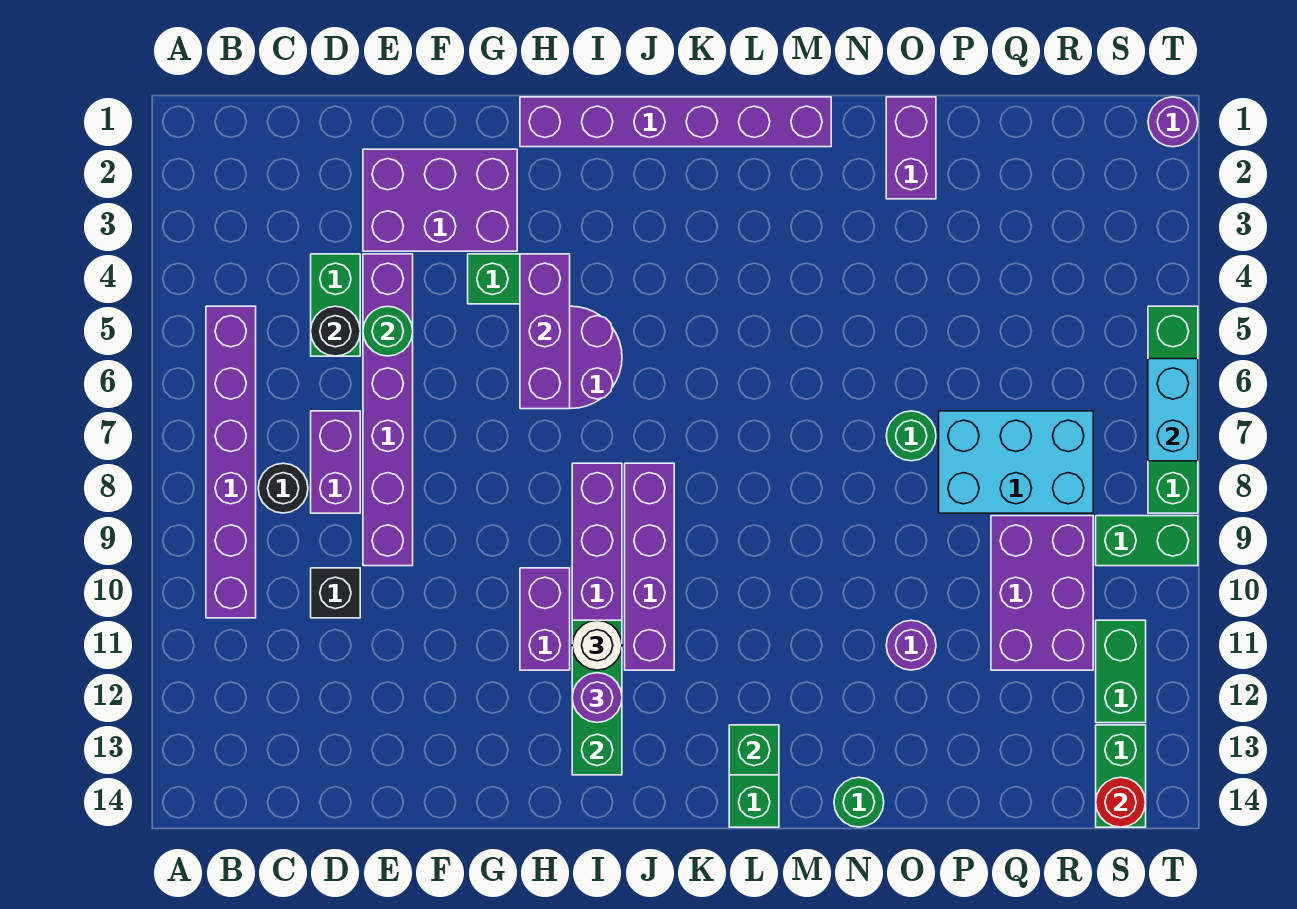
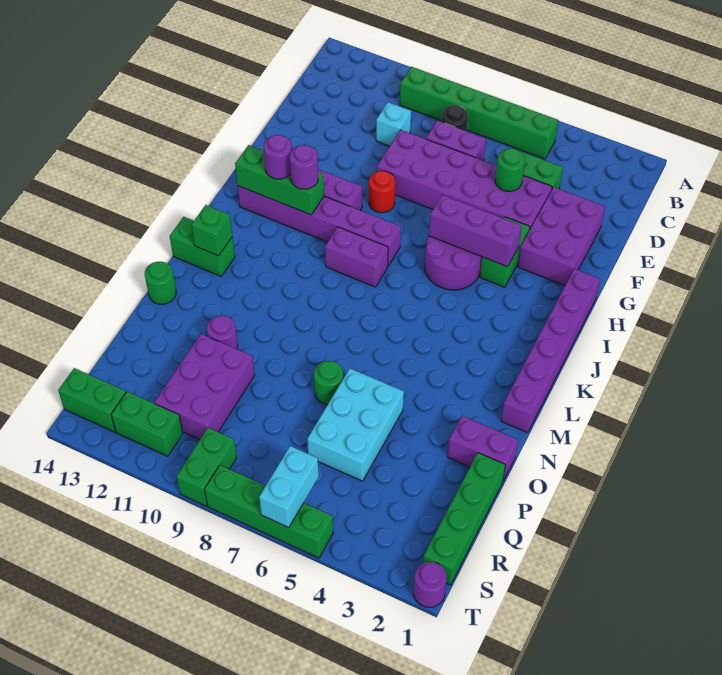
purple brick B5:B10 level 1 -> green brick B5:B10 level 1
black round brick D5 level 2 -> none
black brick D10 level 1 -> cyan brick D10 level 1
purple brick E4:E9 level 1 -> purple brick E4:F9 level 1
white round brick I11 level 3 -> purple round brick I11 level 3
purple brick J8:J11 level 1 -> purple brick J8:J9 level 1
none -> green brick P1:S1 level 1
cyan brick P7:R8 level 1 -> cyan brick O5:Q6 level 1
purple brick Q9:R11 level 1 -> purple brick P10:R11 level 1
red round brick S14 level 2 -> red round brick G9 level 1
cyan brick T6:T7 level 2 -> cyan brick S6:T6 level 2

